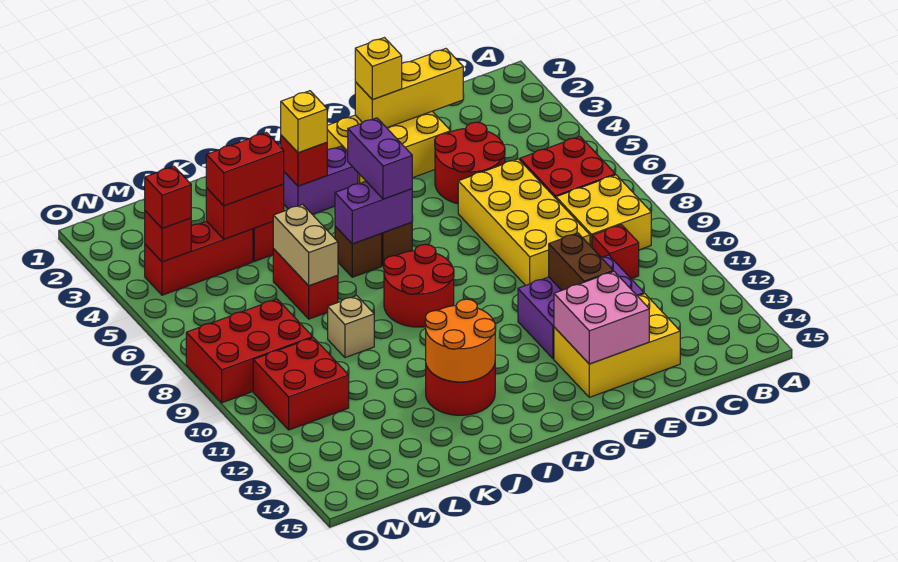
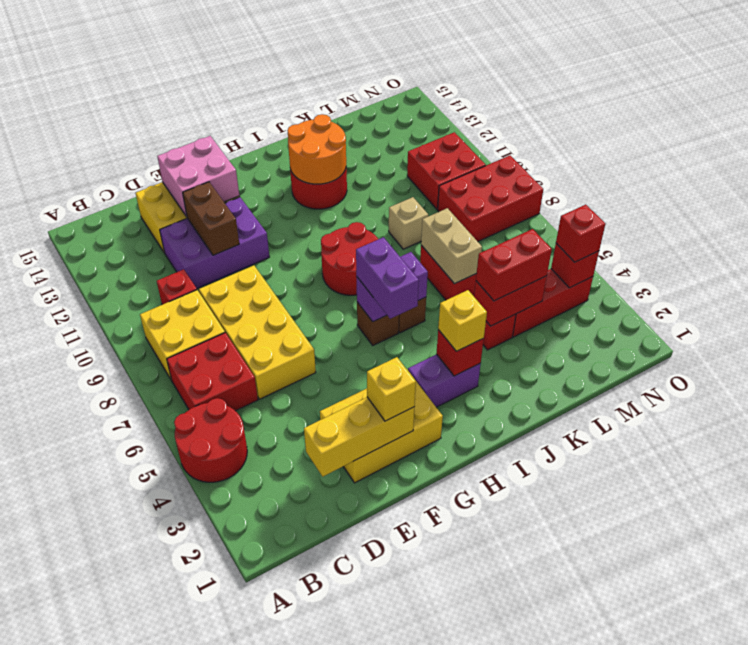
red round brick D4:E5 level 1 -> red round brick A4:B5 level 1

